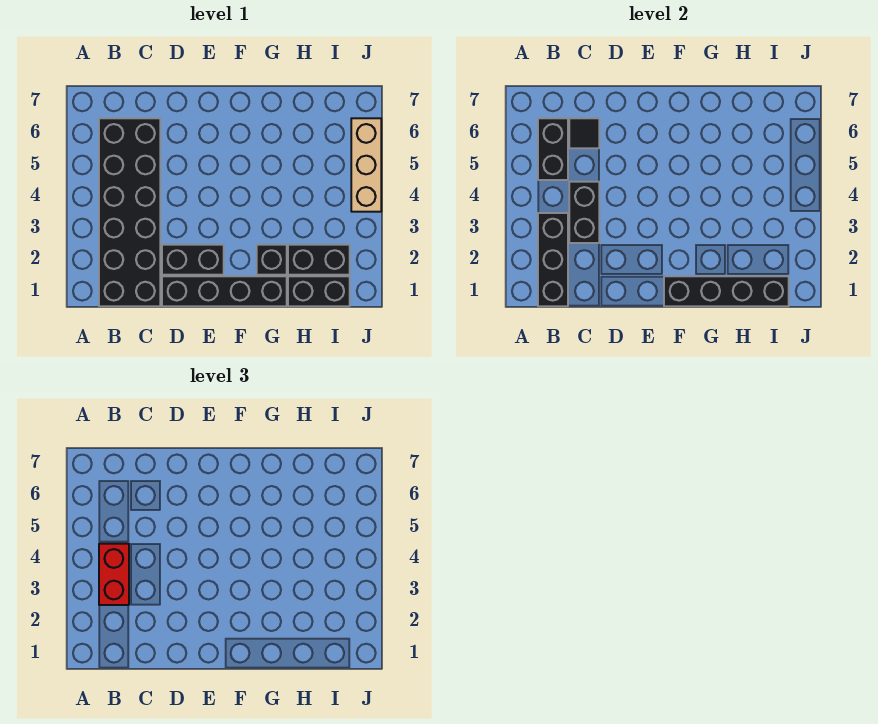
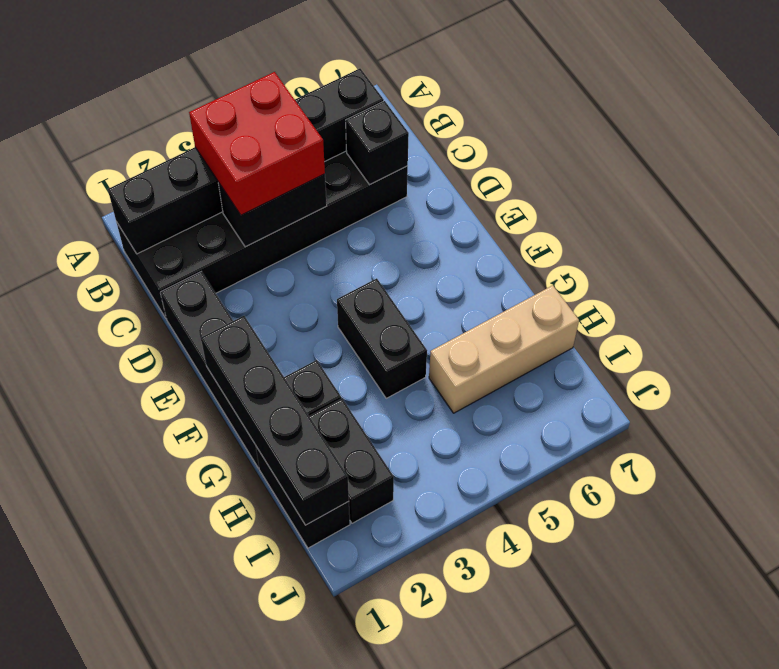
red brick B3:B4 level 3 -> red brick B3:C4 level 3
black tile C6 level 2 -> black brick C6 level 2
black brick D2:E2 level 1 -> black brick F4:G4 level 1
tan brick J4:J6 level 1 -> tan brick H5:H7 level 1

